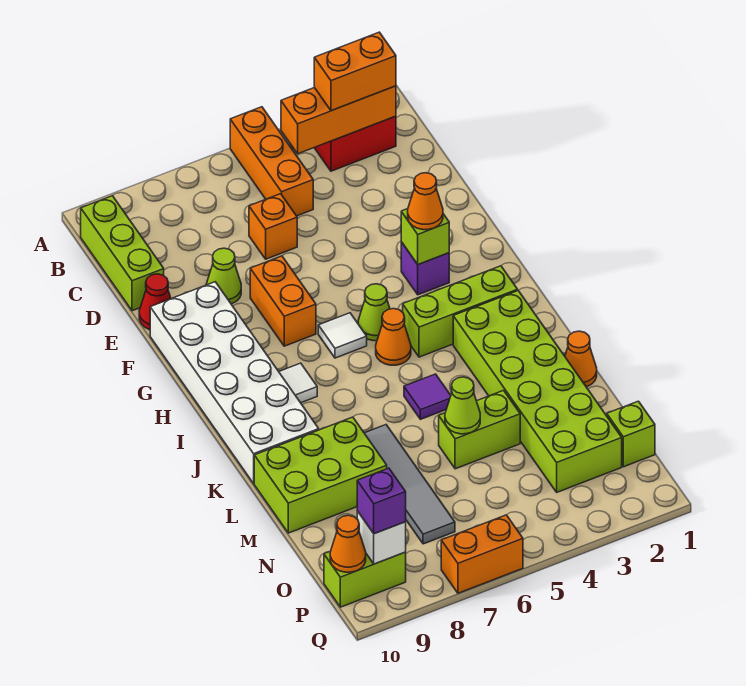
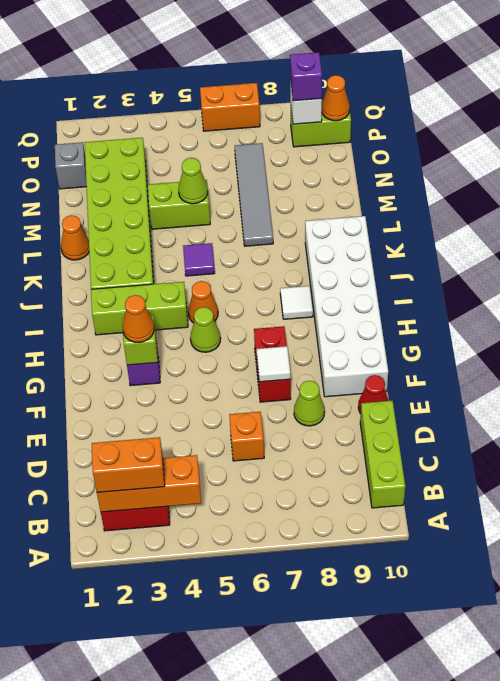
orange brick A5:C5 level 1 -> none
orange brick F7:G7 level 1 -> red brick F7:G7 level 1
white tile H6 level 1 -> white tile F7 level 2
lime brick L8:M10 level 1 -> none
lime brick O1 level 1 -> grey brick O1 level 1

